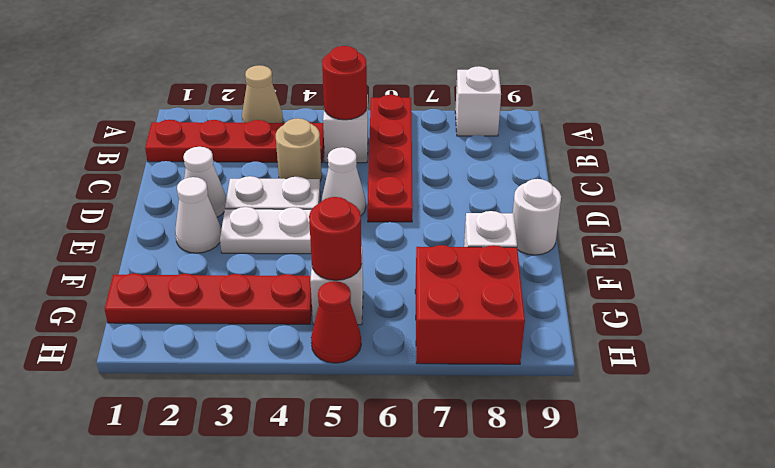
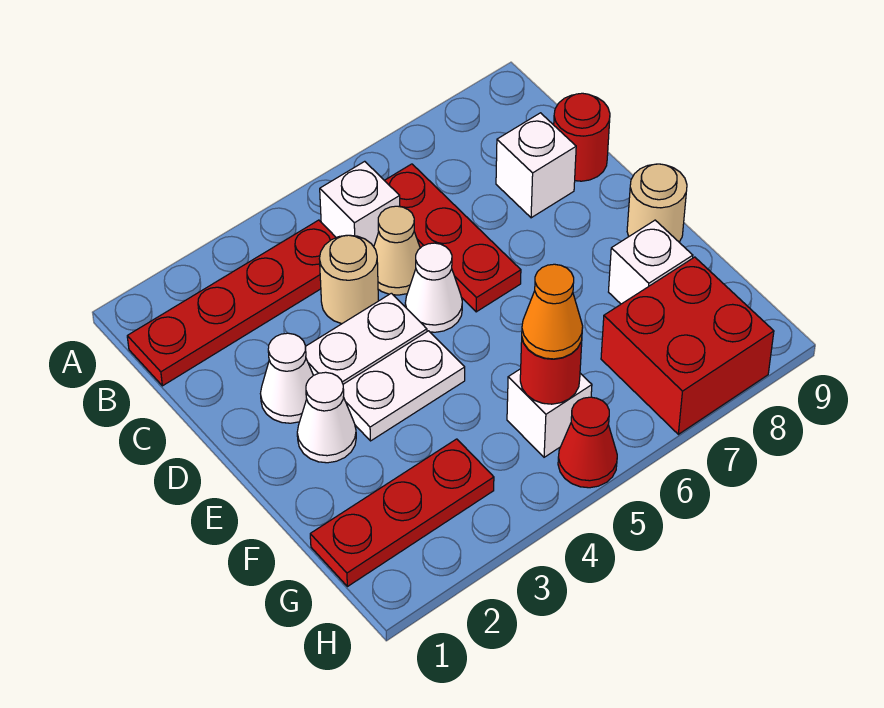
tan cone A3 level 1 -> tan cone C5 level 1
red plate A6:D6 level 1 -> red plate B6:D6 level 1
white brick A8 level 1 -> white brick C8 level 1
red round brick B5 level 2 -> red round brick C9 level 1
white round brick E9 level 1 -> tan round brick E9 level 1
red plate G1:G4 level 1 -> red plate G1:G3 level 1
none -> orange cone G5 level 3

